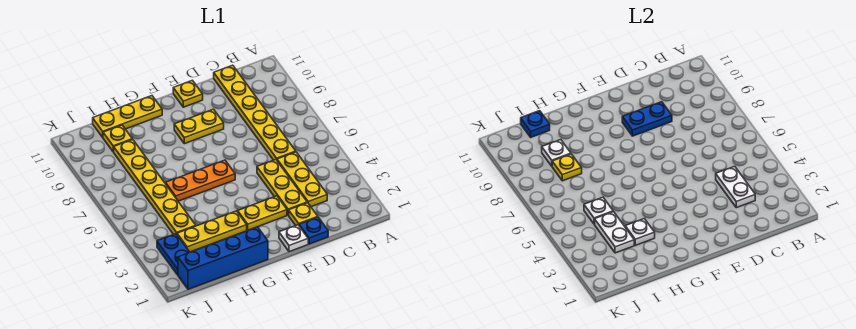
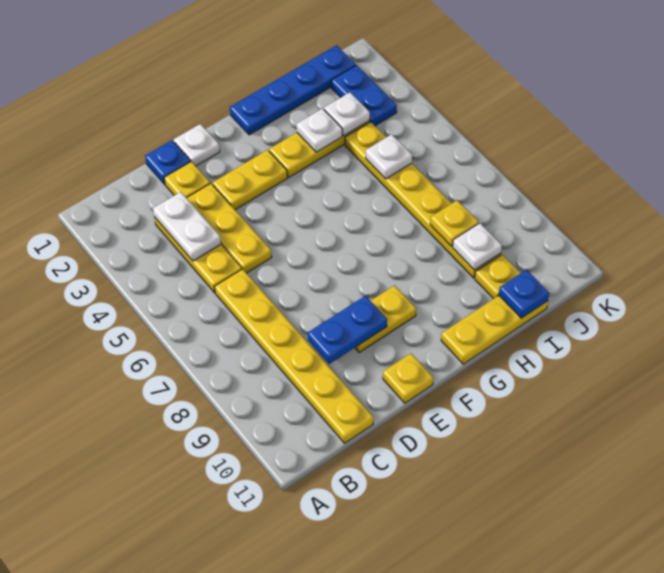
orange plate F6:H6 level 1 -> none
blue brick G1:J1 level 1 -> blue plate G1:J1 level 1
white plate I3:I4 level 2 -> white plate I3 level 2

